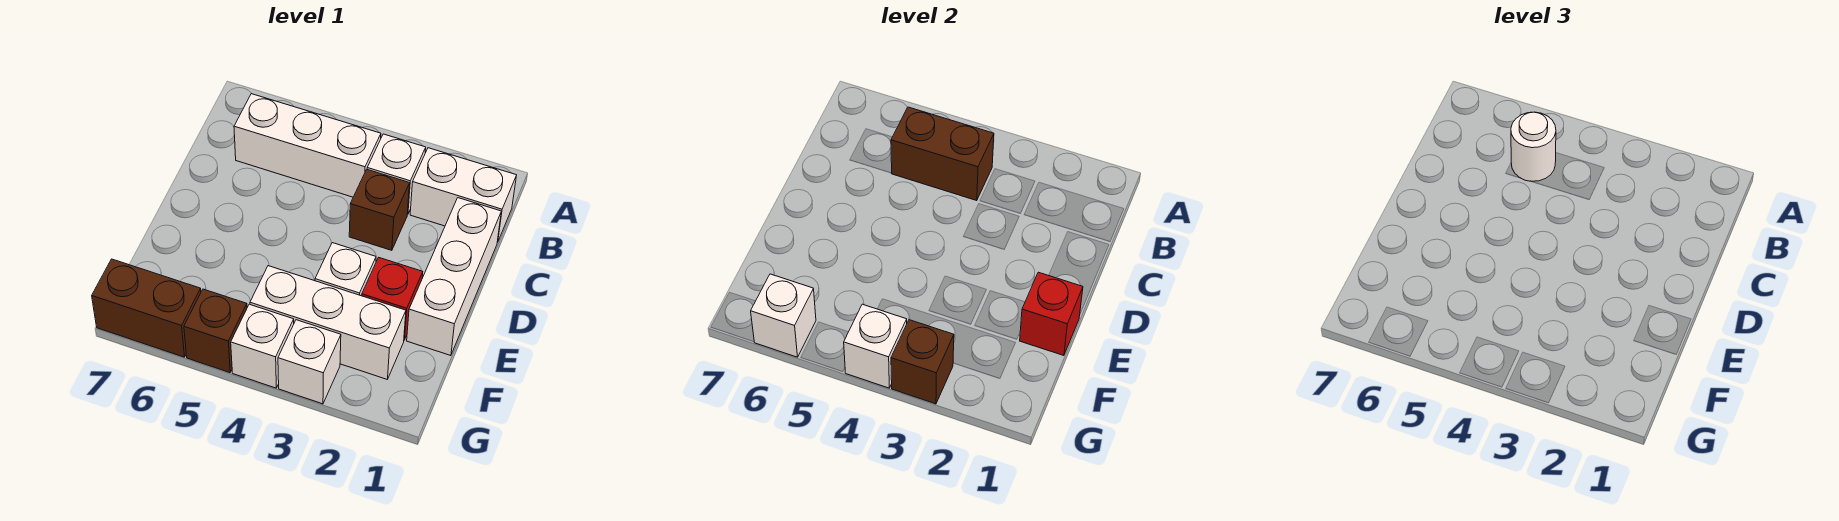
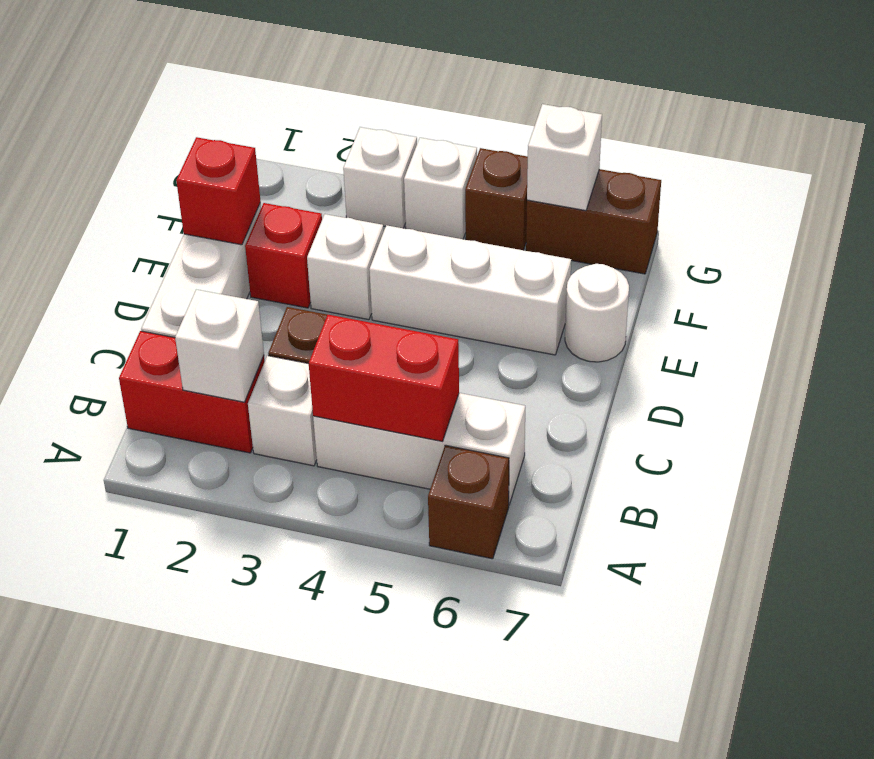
white brick B1:B2 level 1 -> red brick B1:B2 level 1
brown brick B4:B5 level 2 -> red brick B4:B5 level 2
white round brick B5 level 3 -> white round brick E7 level 1
white brick F2:F4 level 1 -> white brick E4:E6 level 1
brown brick G3 level 2 -> brown brick A6 level 1
white brick G4 level 2 -> white brick B2 level 2

